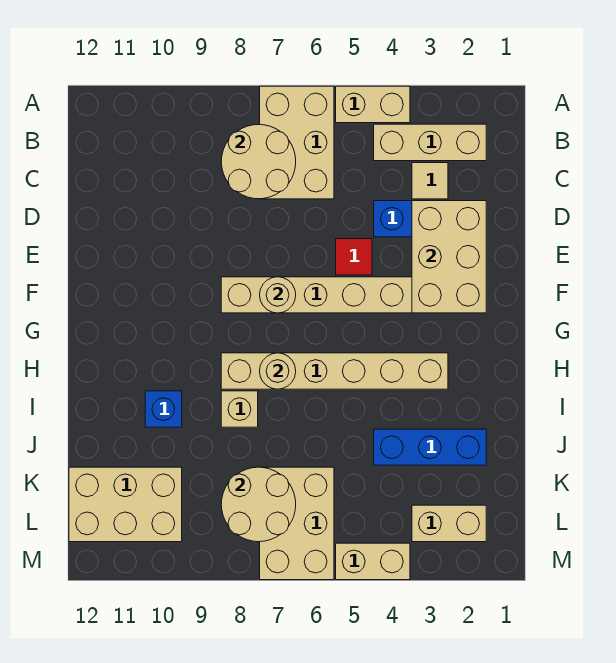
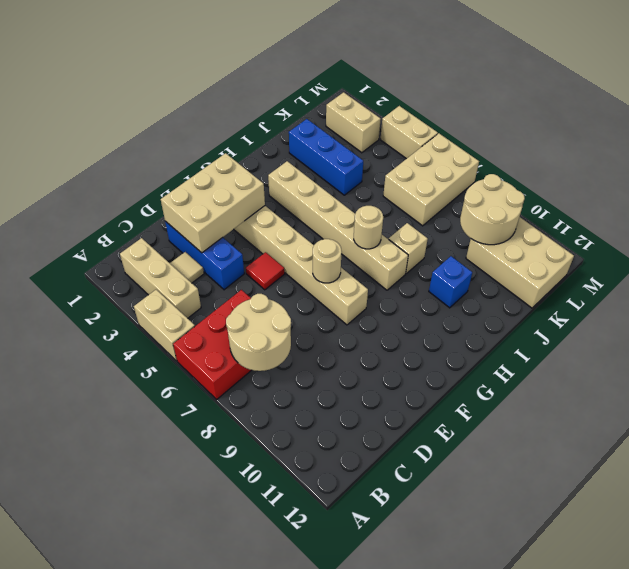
tan brick A6:C7 level 1 -> red brick A6:C7 level 1
tan round brick K7:L8 level 2 -> tan round brick K9:L10 level 2

